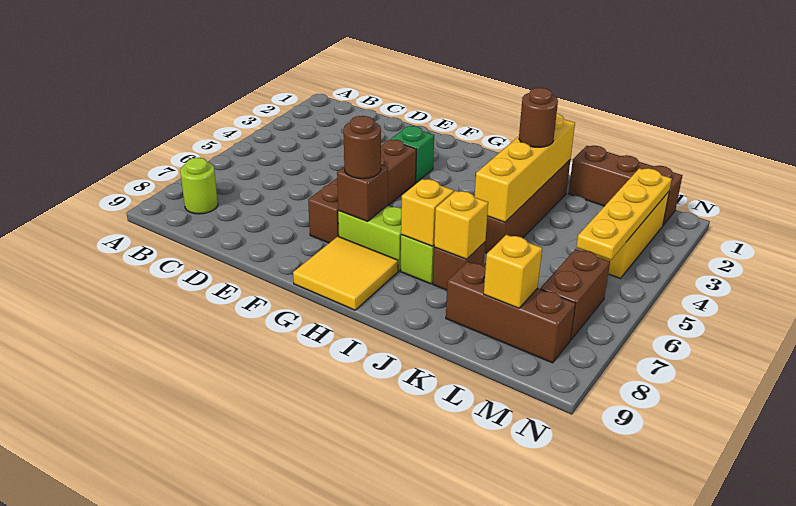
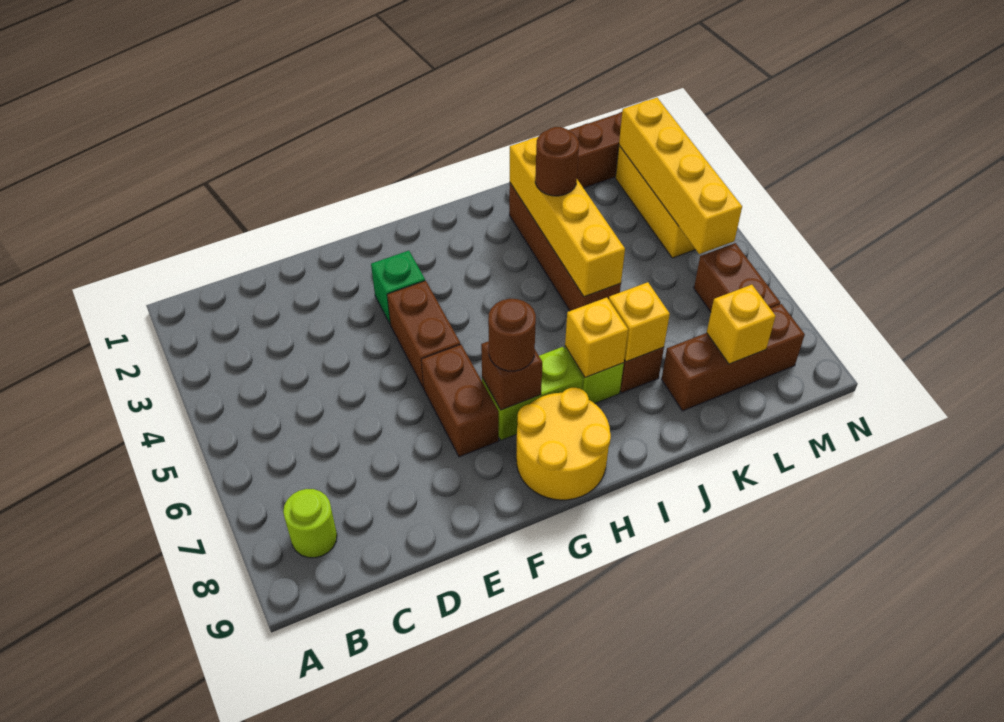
yellow tile G8:H9 level 1 -> yellow round brick G8:H9 level 1
yellow plate M2:M5 level 2 -> yellow brick M2:M5 level 2

